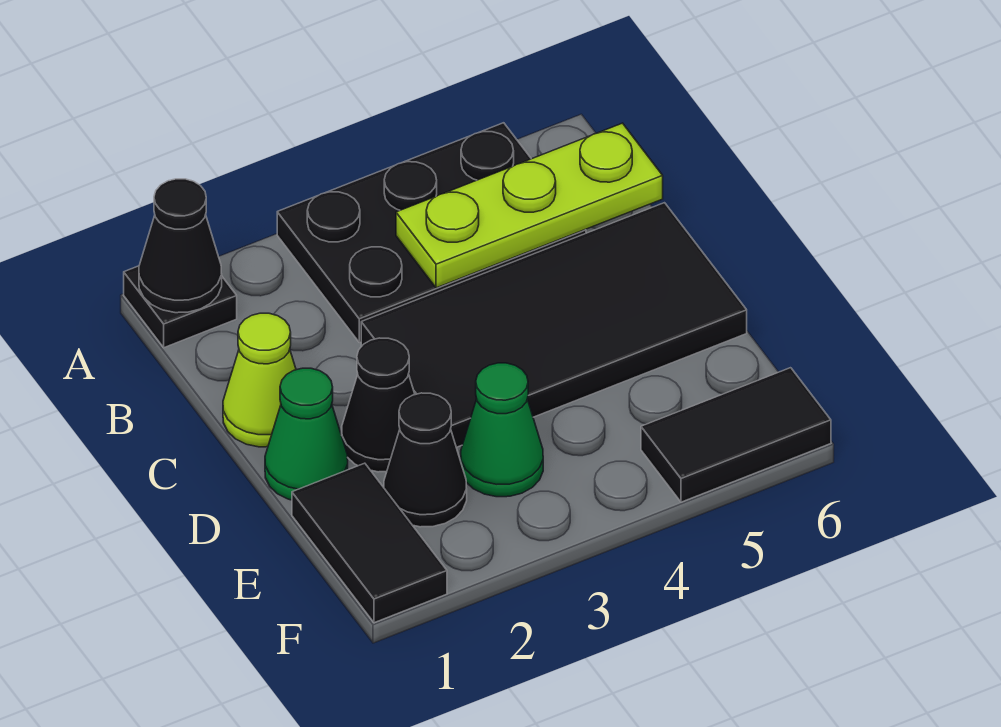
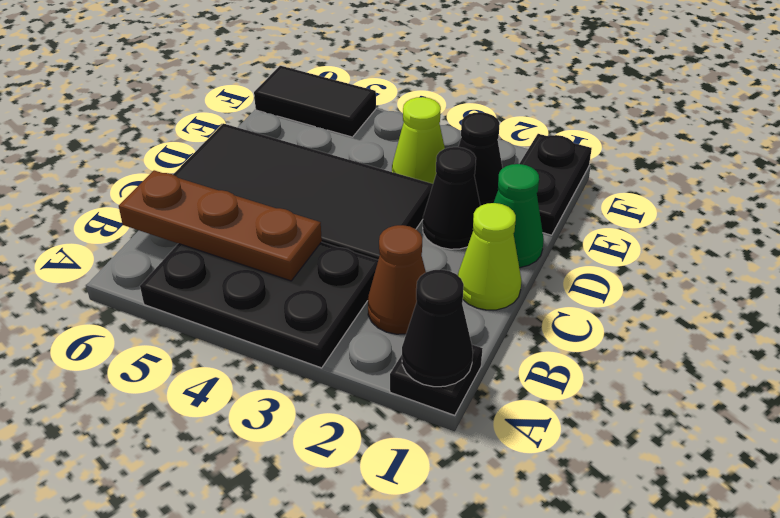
none -> brown cone B2 level 1
lime plate B4:B6 level 2 -> brown plate B4:B6 level 2
black tile E1:F1 level 1 -> black plate E1:F1 level 1
green cone E3 level 1 -> lime cone E3 level 1

